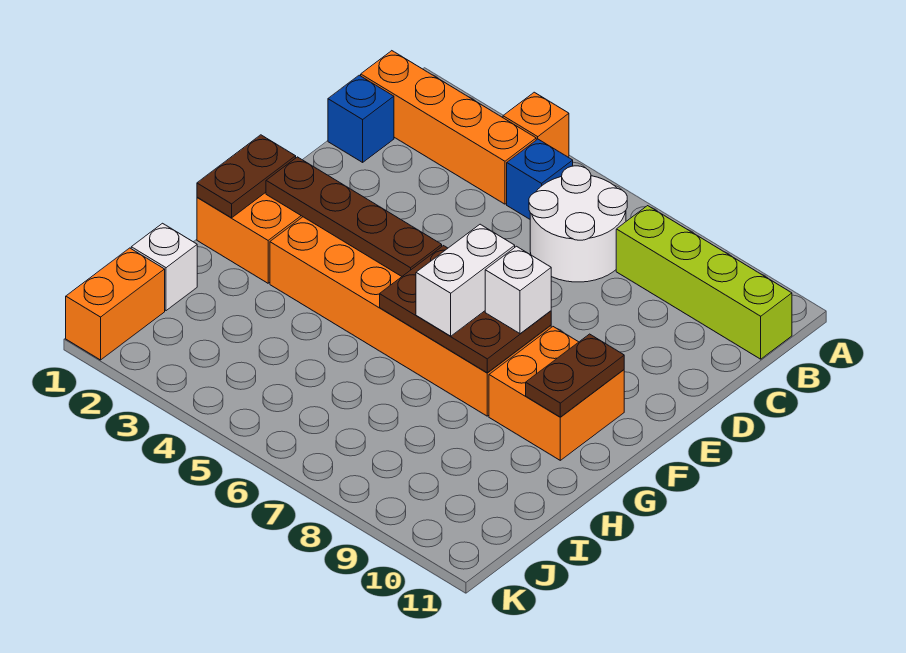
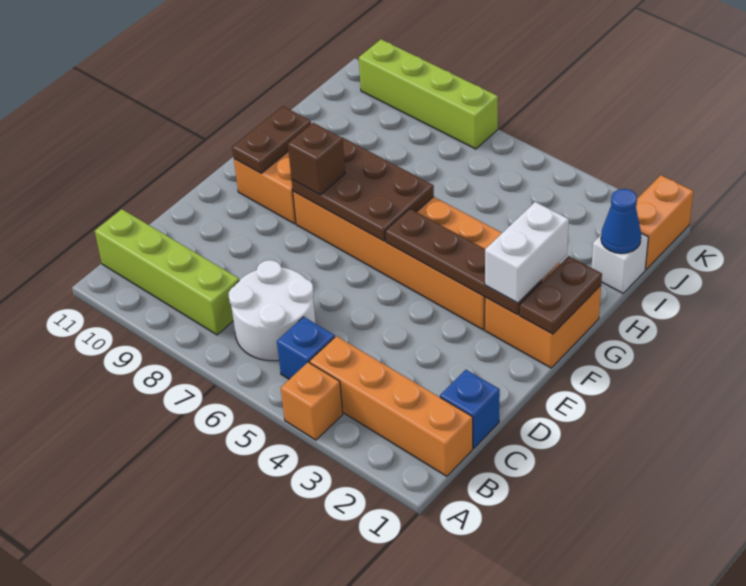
white brick F7:G7 level 3 -> white brick F2:G2 level 3
white brick F8 level 3 -> brown brick F8 level 3
none -> blue cone I1 level 2
none -> lime brick K7:K10 level 1

